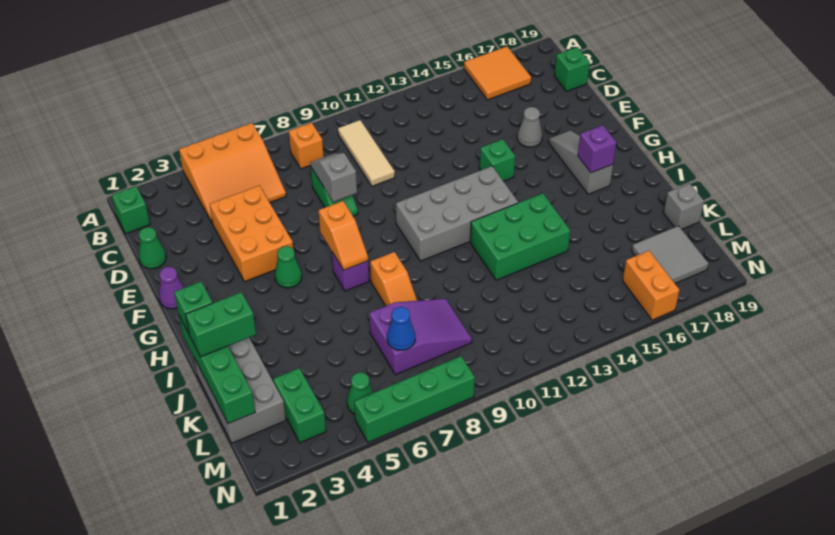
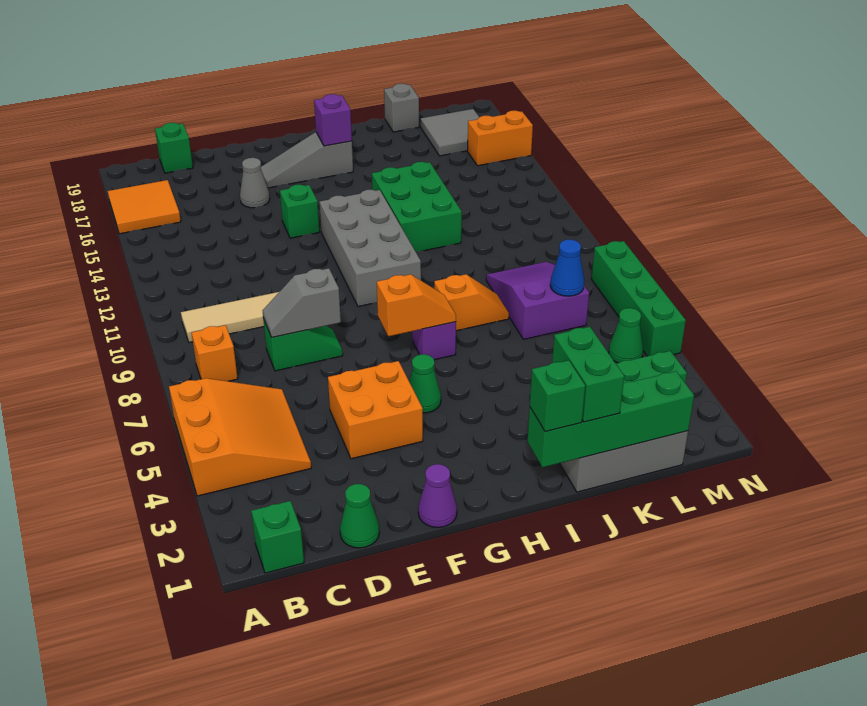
orange brick D4:F5 level 1 -> orange brick E4:F5 level 1

